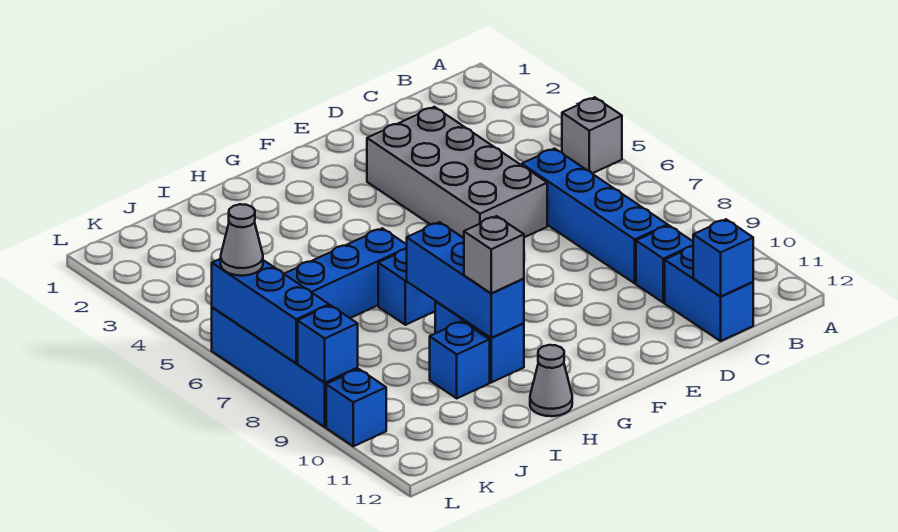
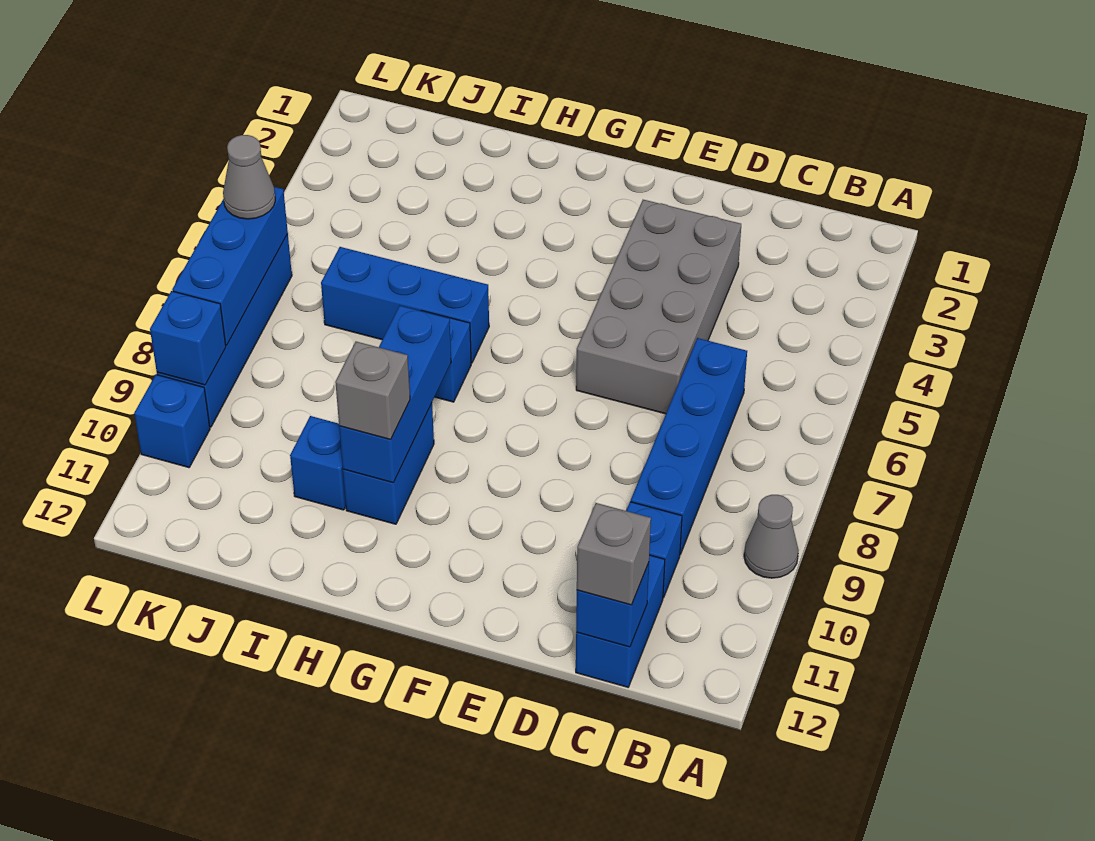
grey brick A5 level 1 -> grey brick C12 level 3
grey cone H12 level 1 -> grey cone A9 level 1

